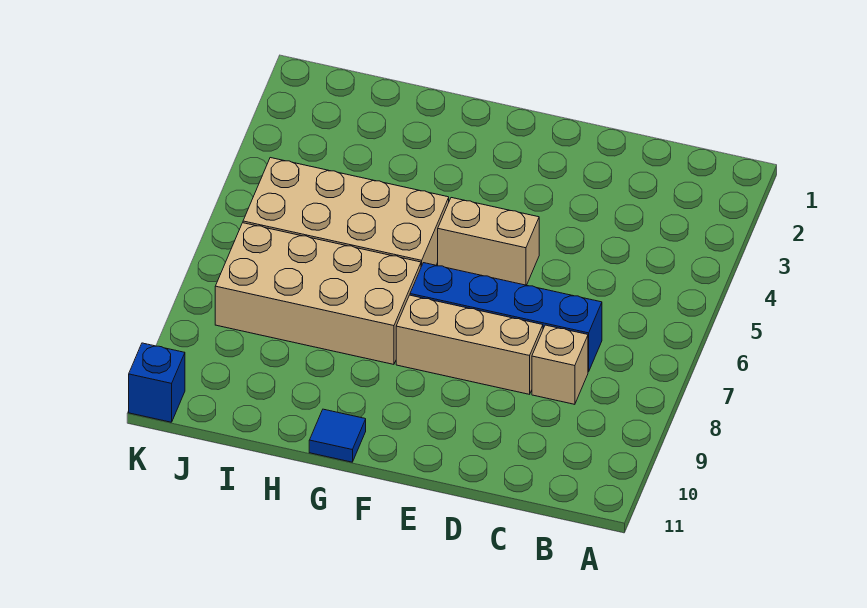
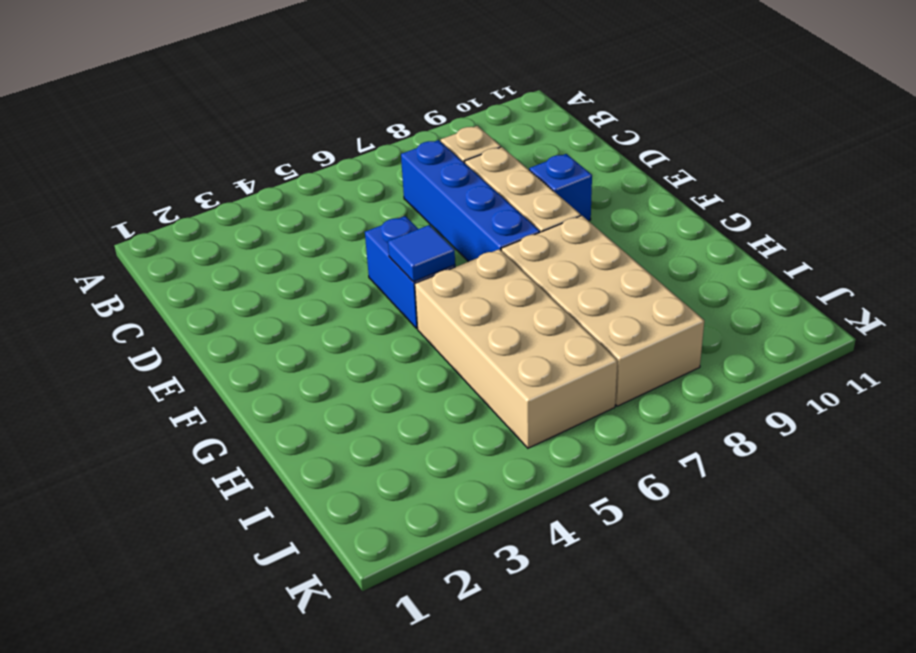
tan brick E5:F5 level 1 -> blue brick E5:F5 level 1
blue tile G11 level 1 -> blue tile F5 level 2
blue brick K11 level 1 -> blue brick E9 level 1

